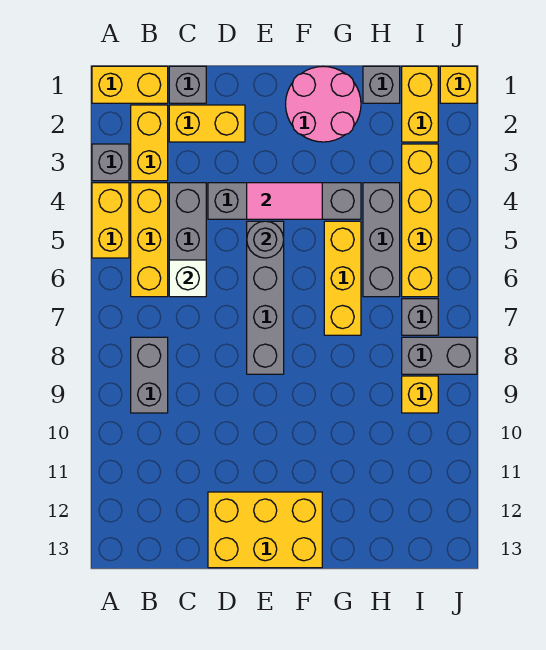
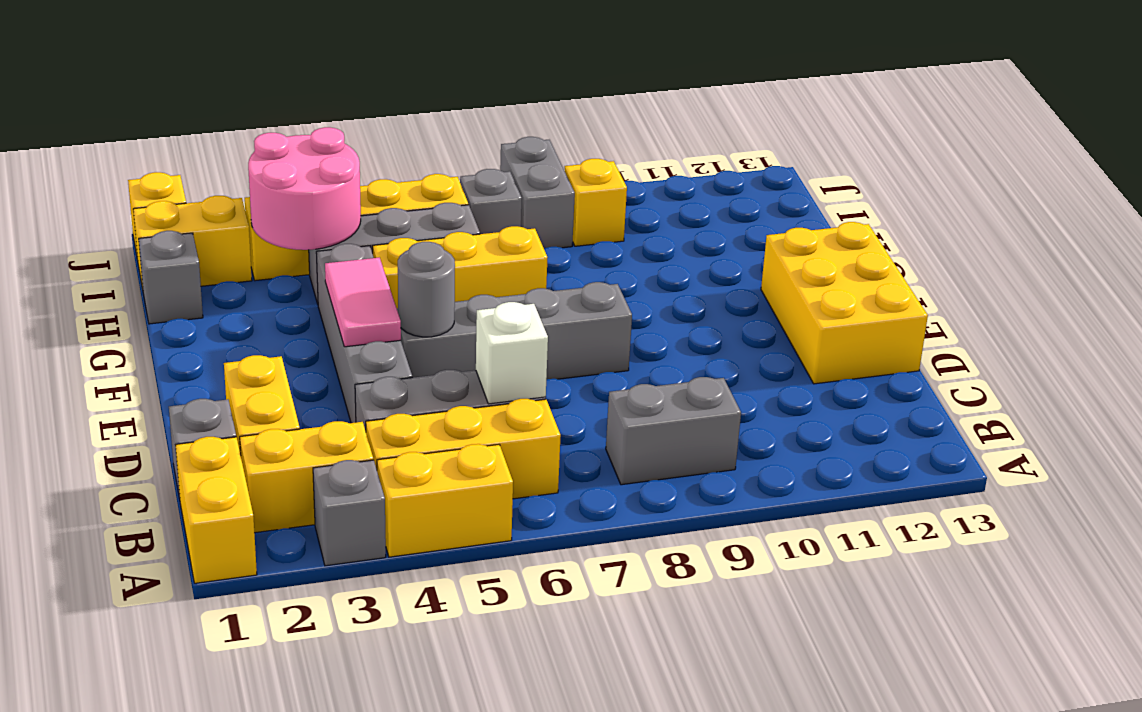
pink round brick F1:G2 level 1 -> pink round brick H3:I4 level 2

